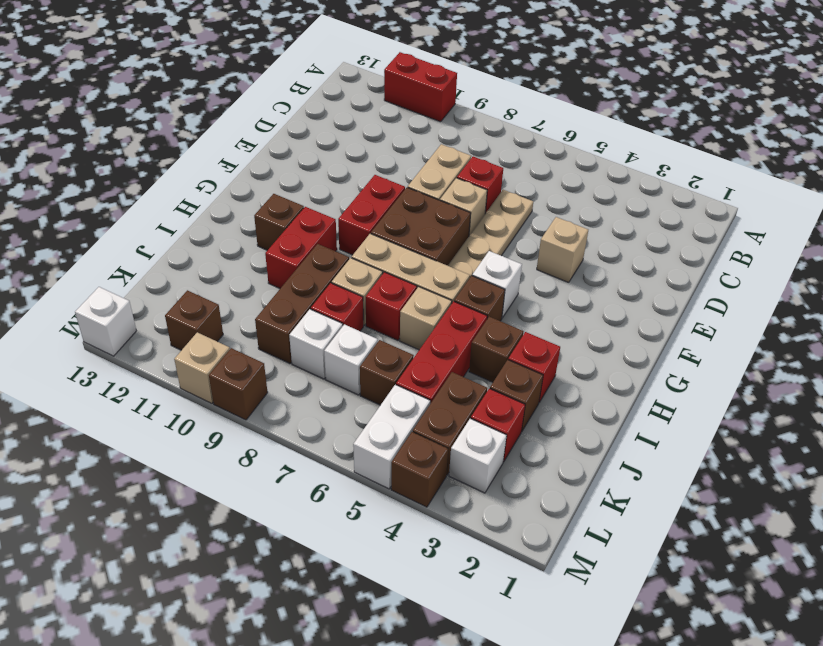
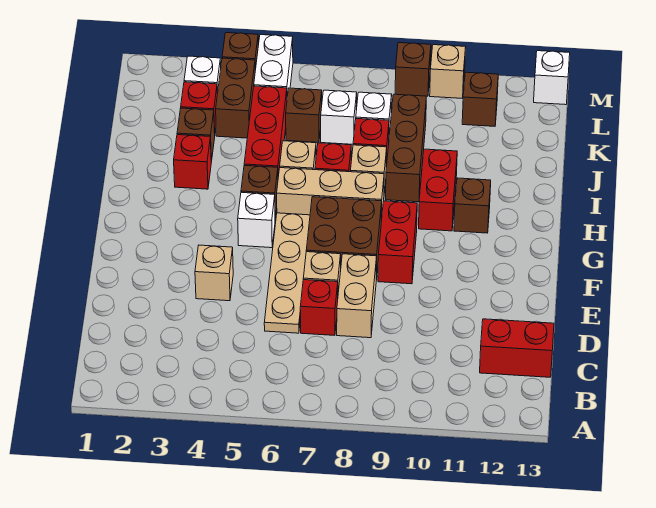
red brick A10:A11 level 1 -> red brick C12:C13 level 1
brown brick I4 level 1 -> none

